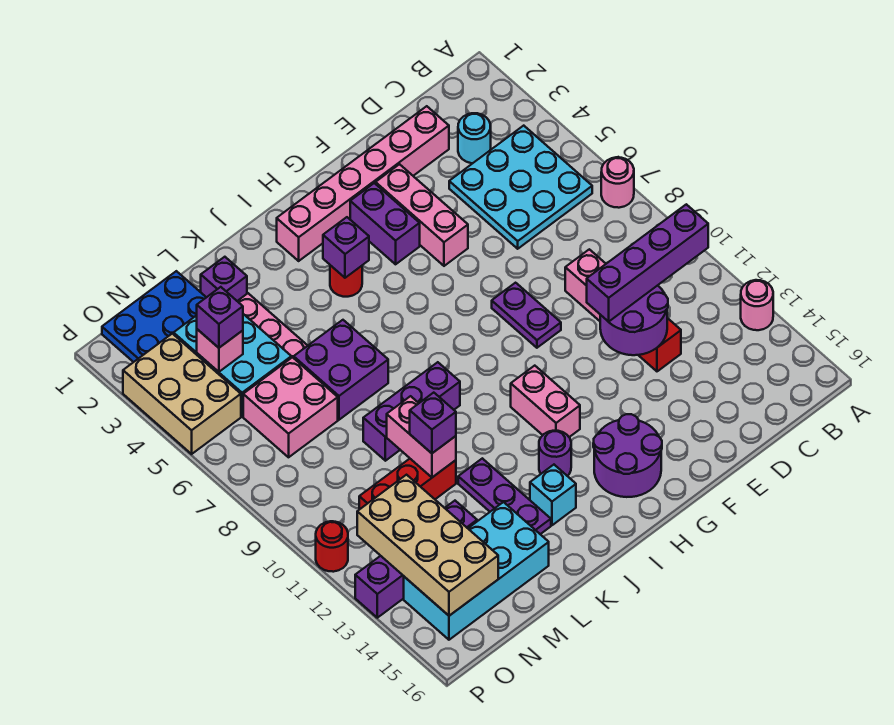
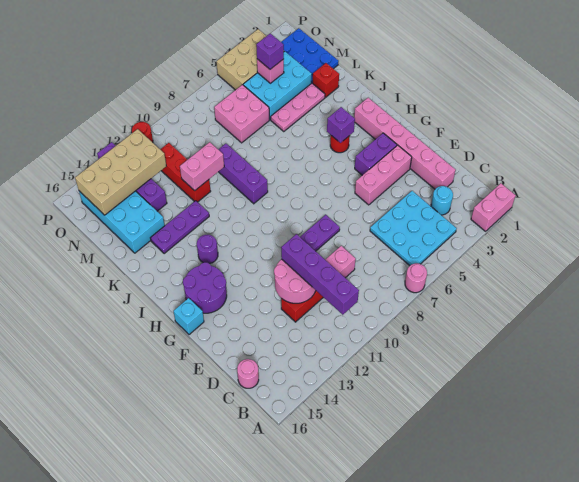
pink round brick A13 level 1 -> pink round brick C16 level 1
purple round brick D11:E12 level 2 -> pink round brick D11:E12 level 2
pink brick H11:H12 level 1 -> pink brick A1:A2 level 1
cyan brick J14 level 1 -> cyan brick G16 level 1
purple brick K6:L7 level 1 -> none
purple brick L2 level 1 -> red brick L2 level 1
purple brick L11 level 3 -> none

